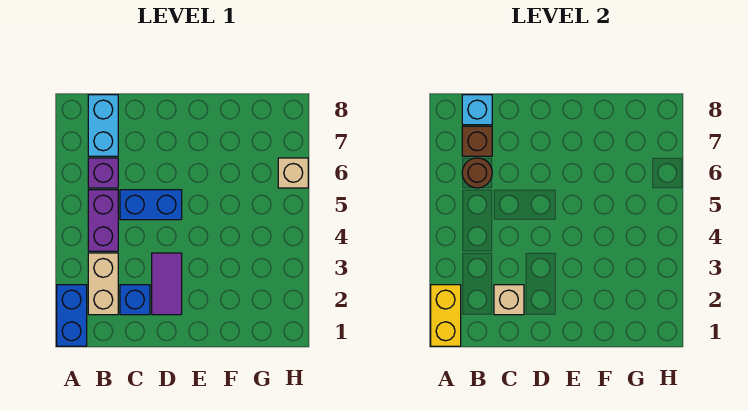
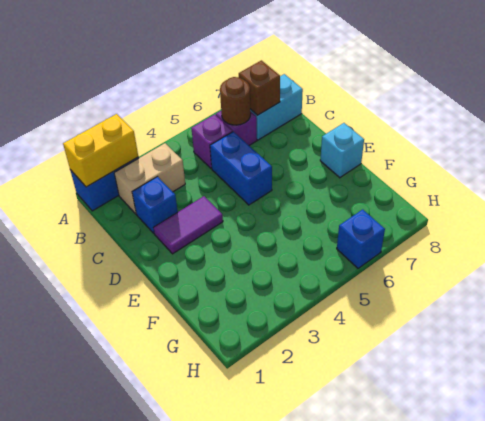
purple brick B4:B5 level 1 -> purple brick B5 level 1
cyan brick B8 level 2 -> cyan brick E8 level 1
tan brick C2 level 2 -> none
tan brick H6 level 1 -> blue brick H6 level 1

